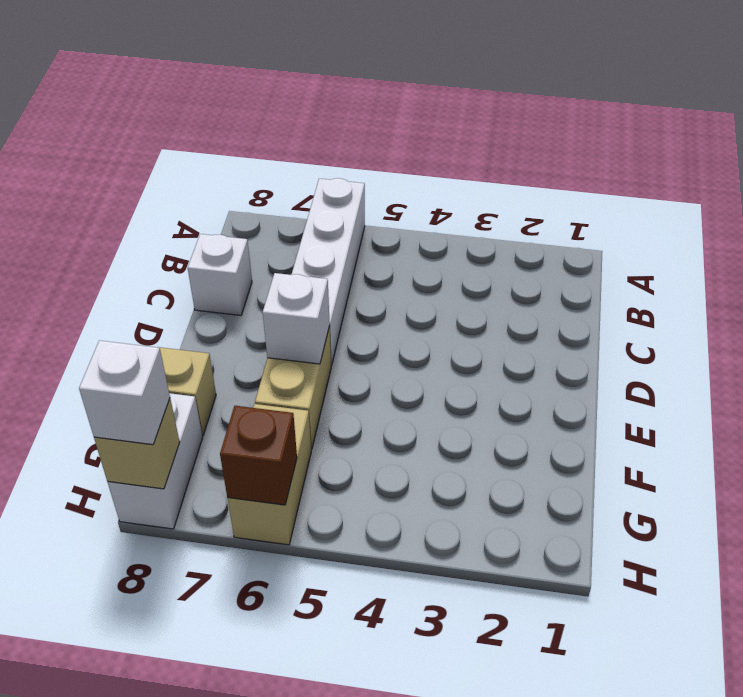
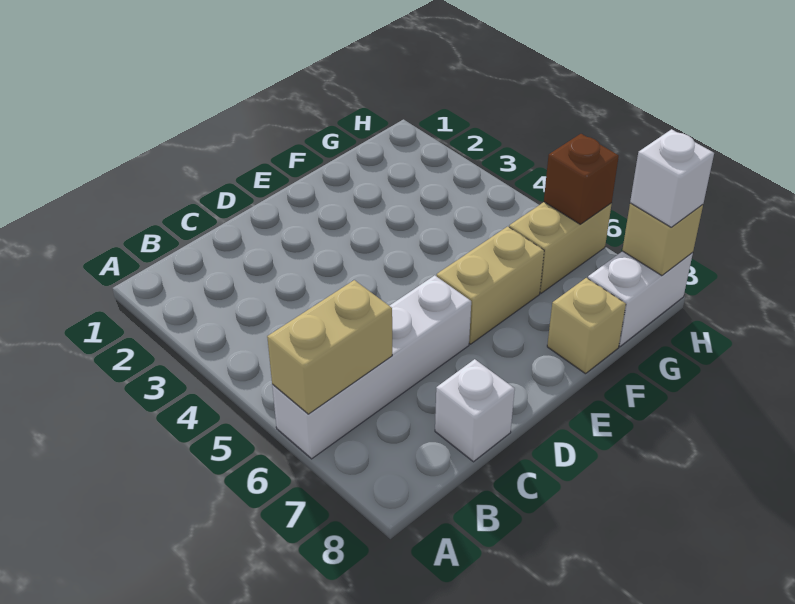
none -> tan brick A6:B6 level 2
white brick E6 level 2 -> none

